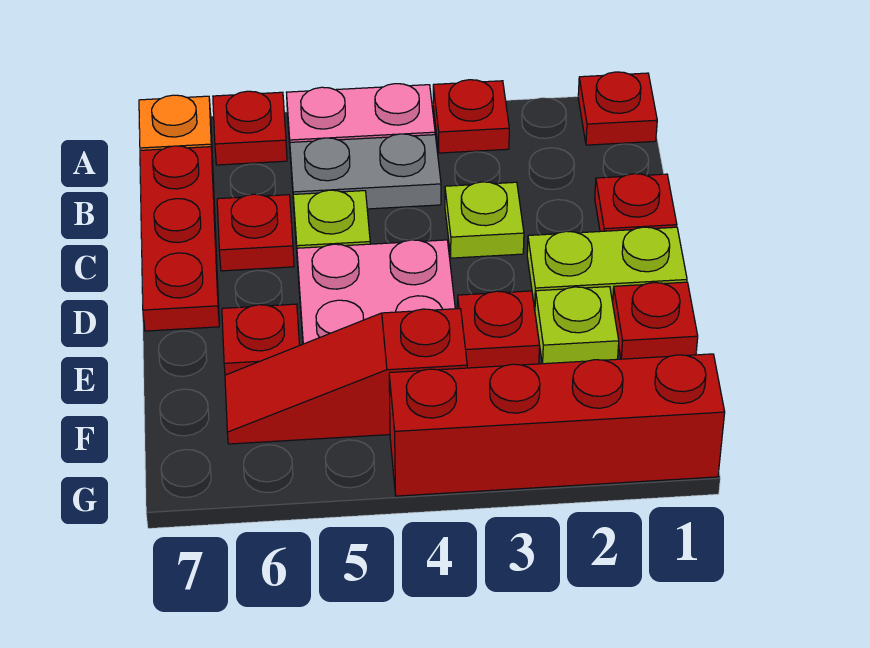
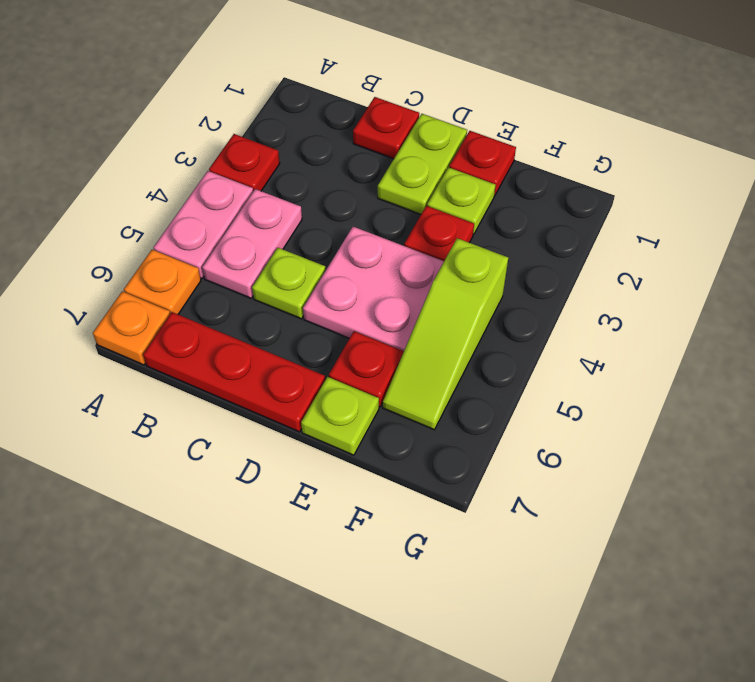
red plate A1 level 1 -> none
red plate A6 level 1 -> orange plate A6 level 1
grey plate B4:B5 level 1 -> pink plate B4:B5 level 1
lime plate C3 level 1 -> lime plate E7 level 1
red plate C6 level 1 -> none
red slope F4:F6 level 1 top 4 -> lime slope F4:F6 level 1 top 4
red brick G1:G4 level 1 -> none

